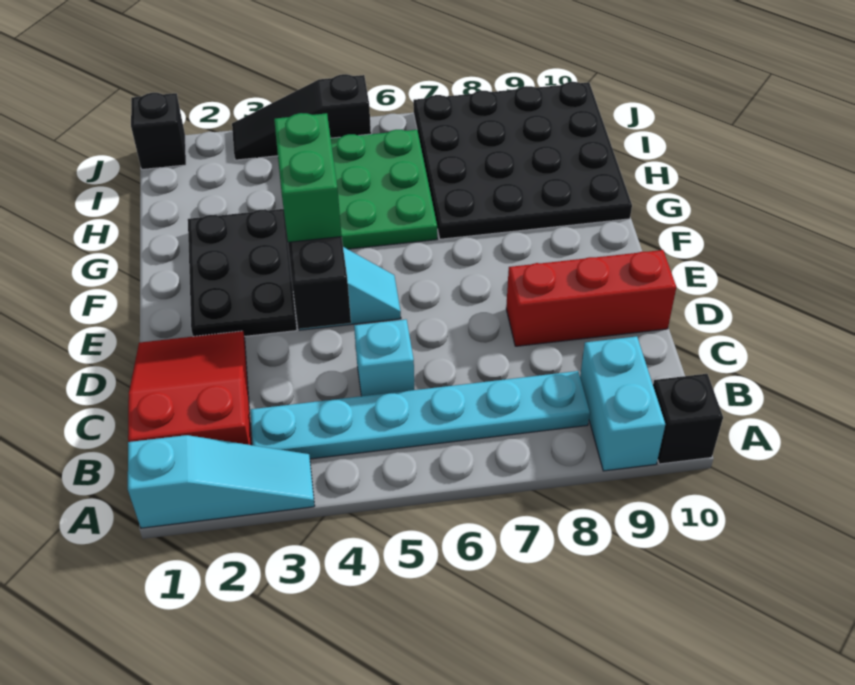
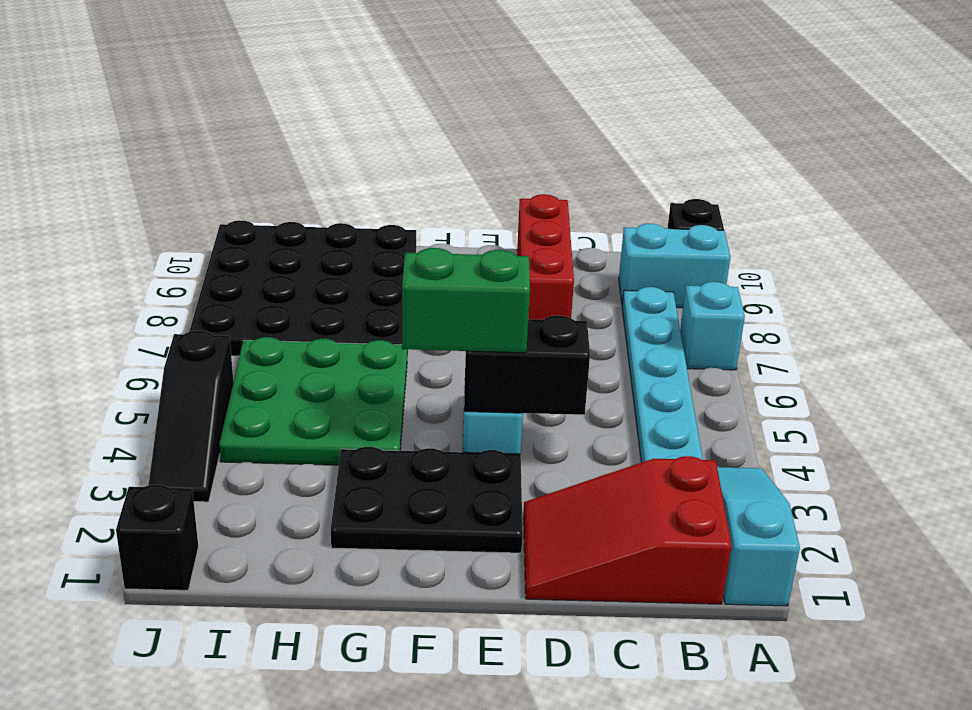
cyan brick C5 level 1 -> cyan brick A7 level 1

